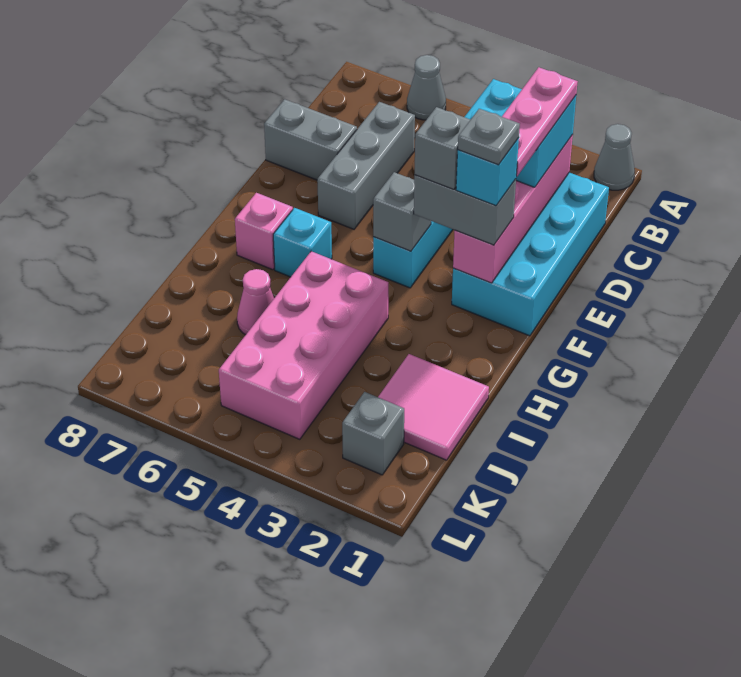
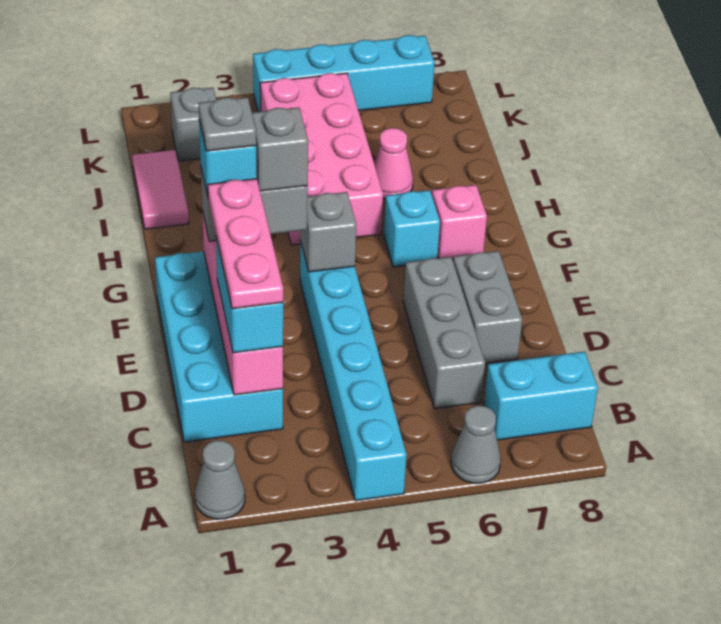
none -> cyan brick B7:B8 level 1
grey brick D7:D8 level 1 -> grey brick D7:E7 level 1
pink tile I1:J2 level 1 -> pink tile I1:J1 level 1
none -> cyan brick L4:L7 level 1

